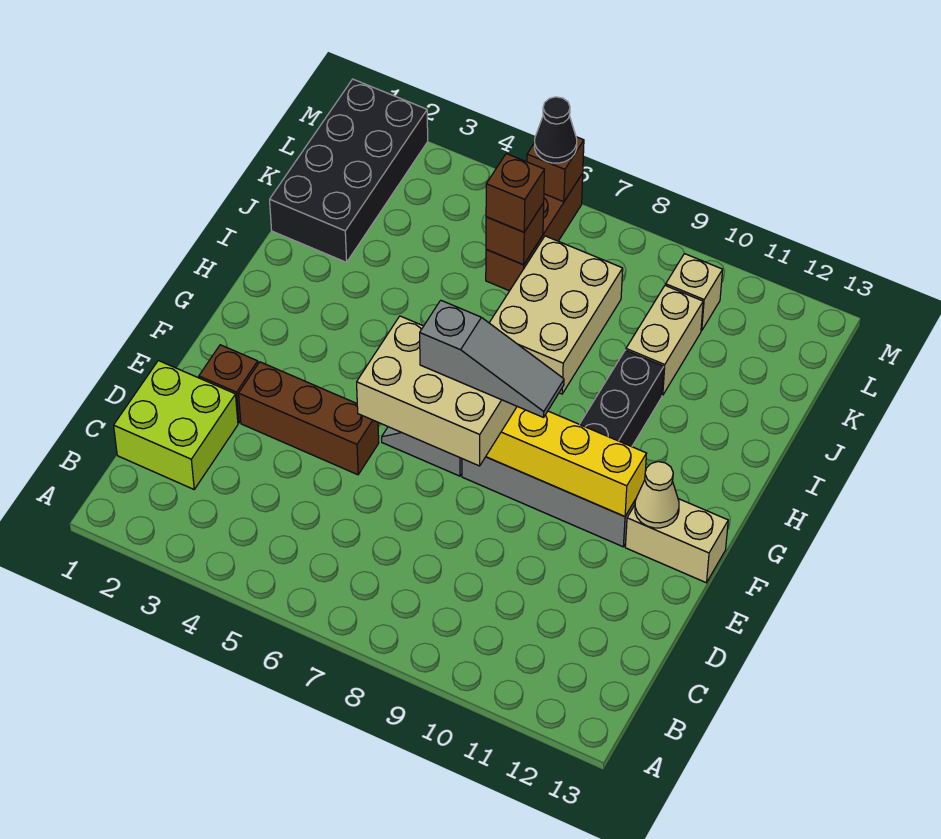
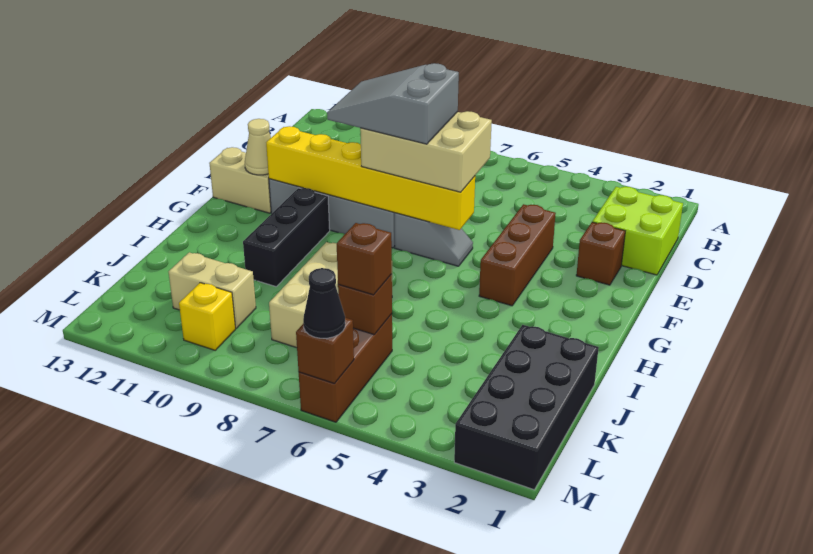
brown brick E3:E5 level 1 -> brown brick E4:G4 level 1
grey slope F7:F9 level 4 top 7 -> grey slope E7:F9 level 4 top 7
tan brick J10:K10 level 1 -> tan brick K10:K11 level 1
tan brick L10 level 1 -> yellow brick L10 level 1

